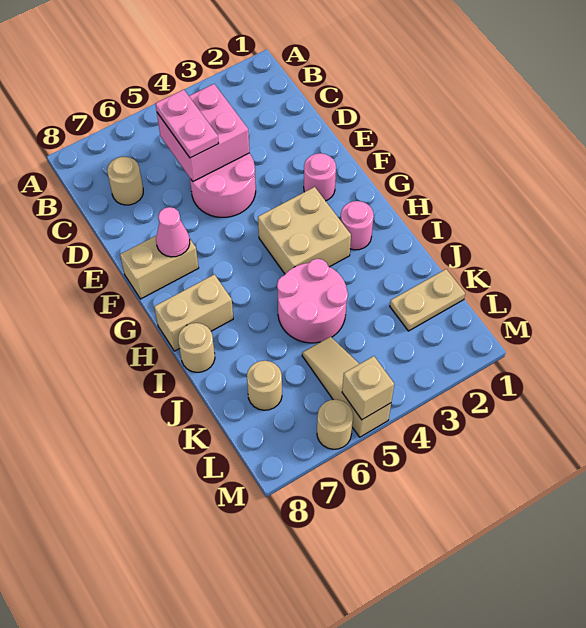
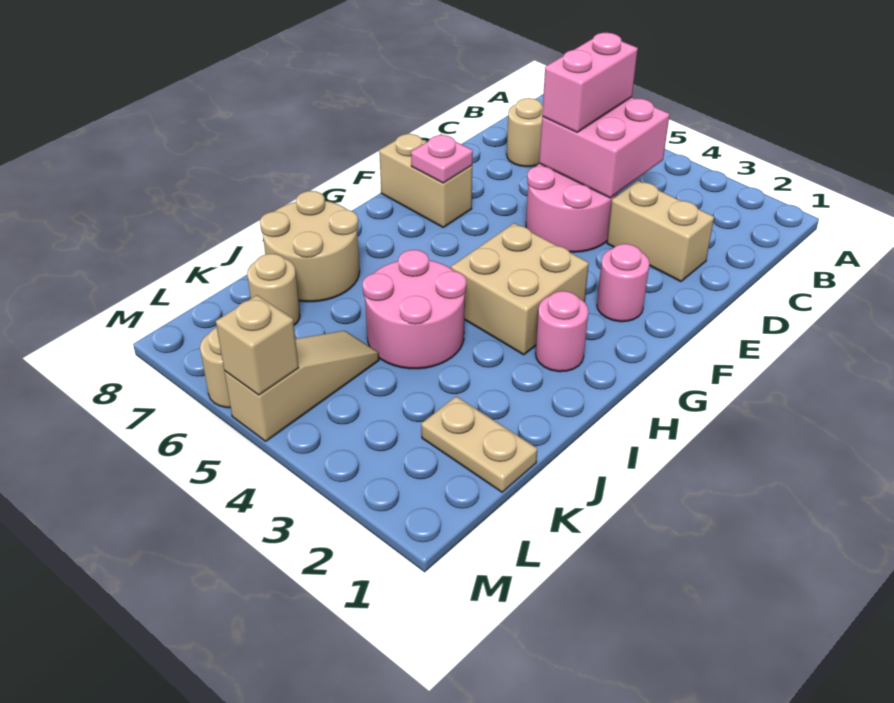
pink plate C5:D5 level 3 -> pink brick C5:D5 level 3
pink cone F7 level 2 -> pink plate F7 level 2
tan brick H7:H8 level 1 -> tan brick D2:D3 level 1
tan round brick I8 level 1 -> tan round brick I7:J8 level 1

